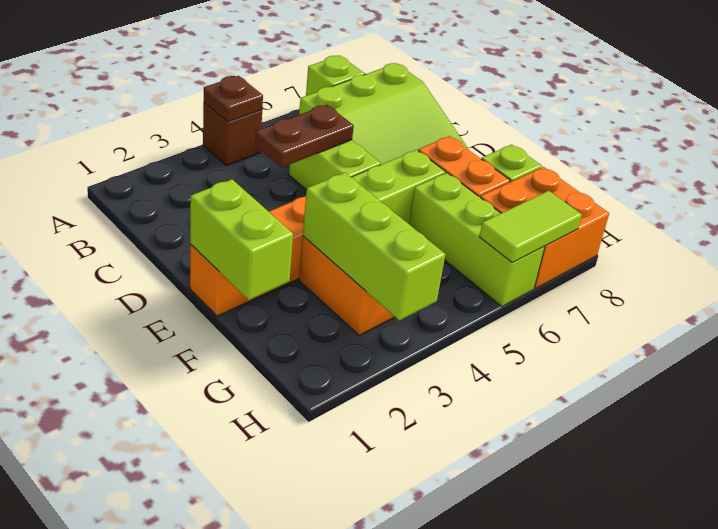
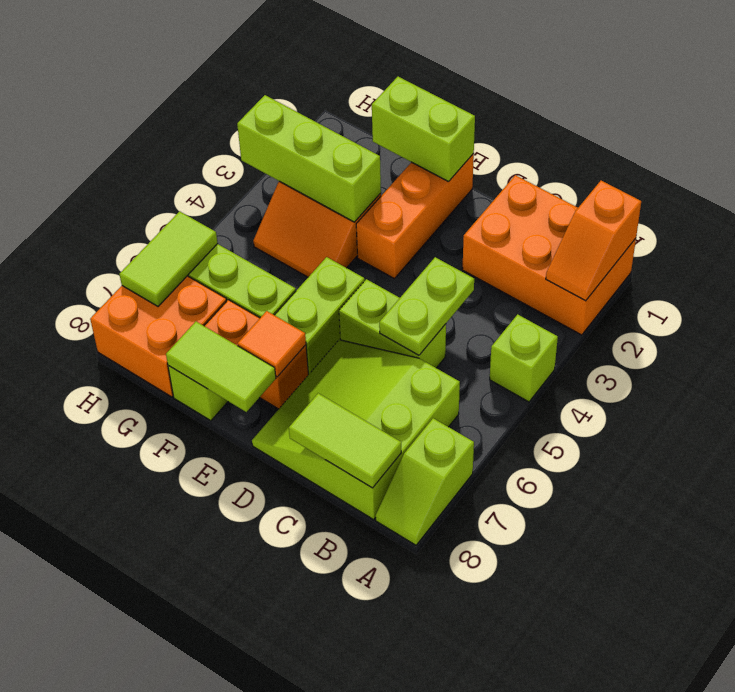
none -> orange brick A1:C2 level 1
none -> orange slope A1:A2 level 2 top 1
brown brick A4 level 1 -> lime brick A4 level 1
brown plate A4 level 2 -> none
none -> lime tile B8:C8 level 2
brown plate C4:C5 level 2 -> lime plate C4:C5 level 2
none -> orange tile E7 level 2
none -> lime tile E8:F8 level 2

